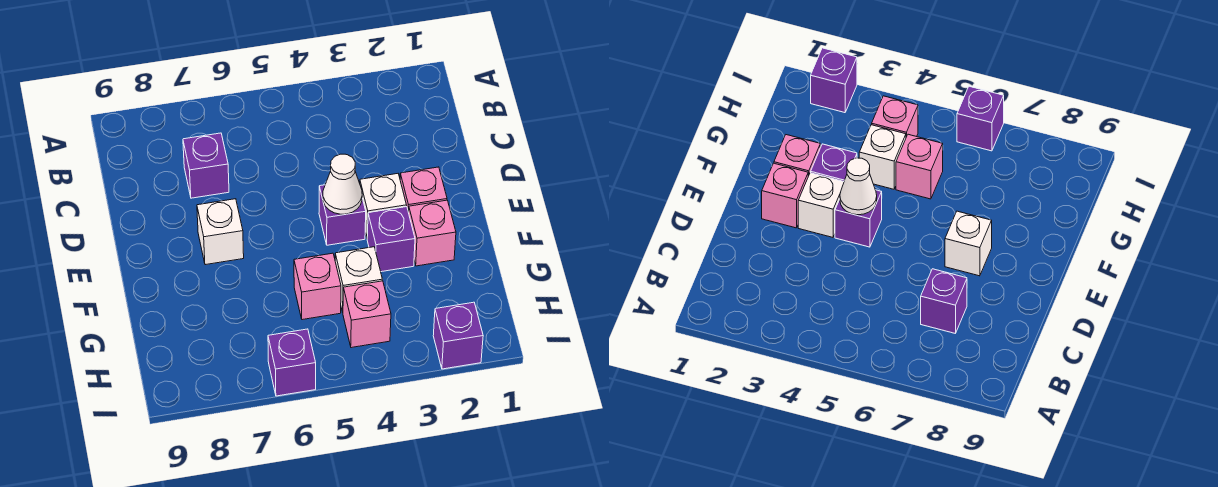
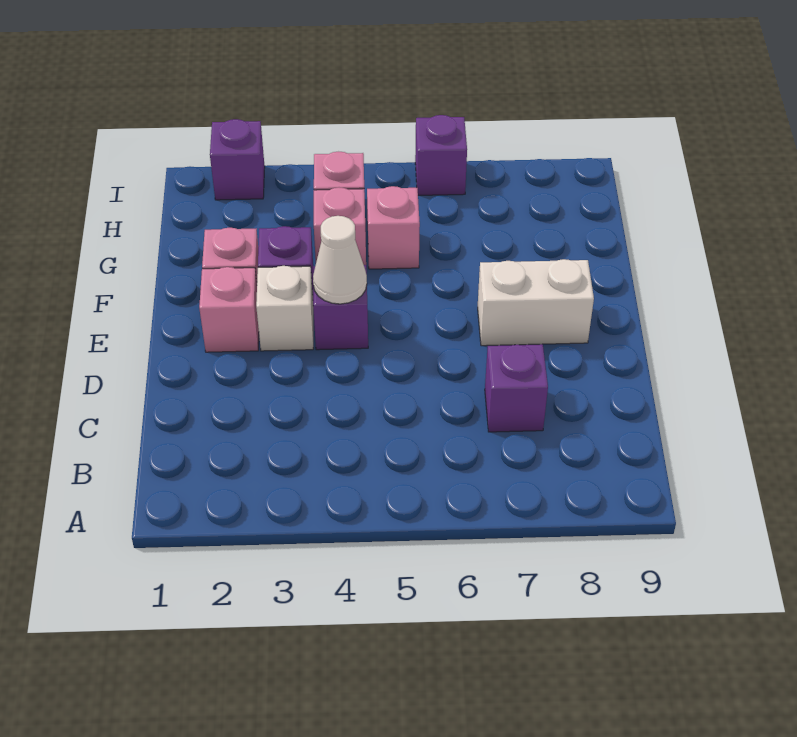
white brick E7 level 1 -> white brick E7:E8 level 1
white brick G4 level 1 -> pink brick G4 level 1

